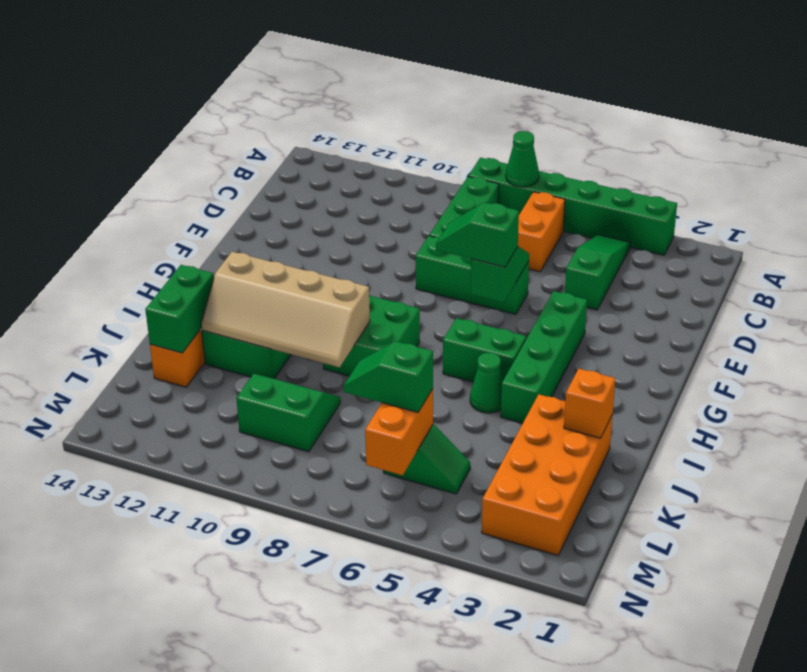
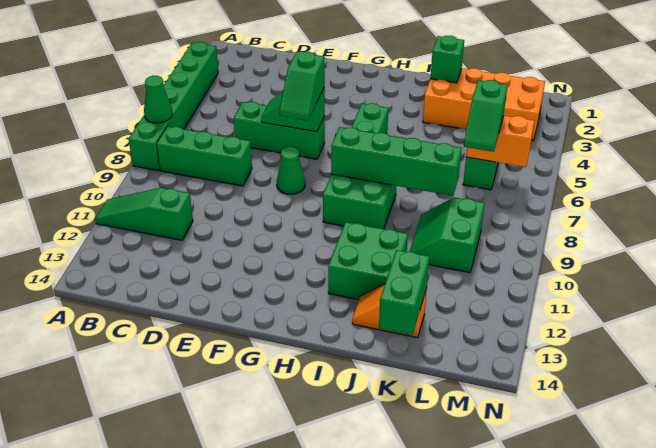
green slope B4:D4 level 1 top D -> green slope A11:C11 level 1 top C
orange brick B6:C6 level 1 -> none
green brick E6:E8 level 1 -> green brick D6:F6 level 1
green brick F4:I4 level 1 -> green brick H8:K8 level 2
green cone I5 level 1 -> green cone F8 level 1
tan slope I9:J12 level 2 top I -> none
orange brick J2 level 2 -> green brick J2 level 2
green brick J13:K13 level 2 -> green brick K13:K14 level 2

